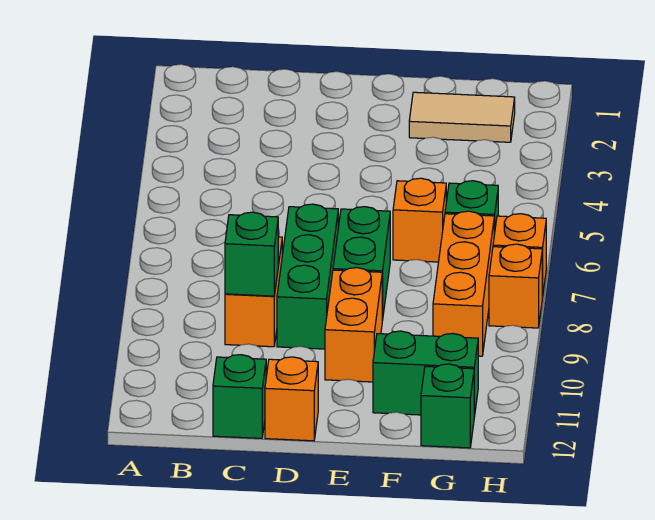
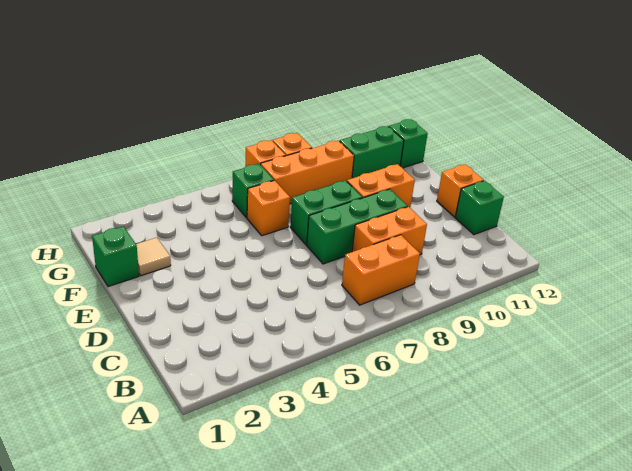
none -> orange brick B7:B8 level 1
green brick C9 level 2 -> green brick F1 level 1
tan tile F2:G2 level 1 -> tan tile F2 level 1
green brick F11:G11 level 1 -> green brick G10:G11 level 1

